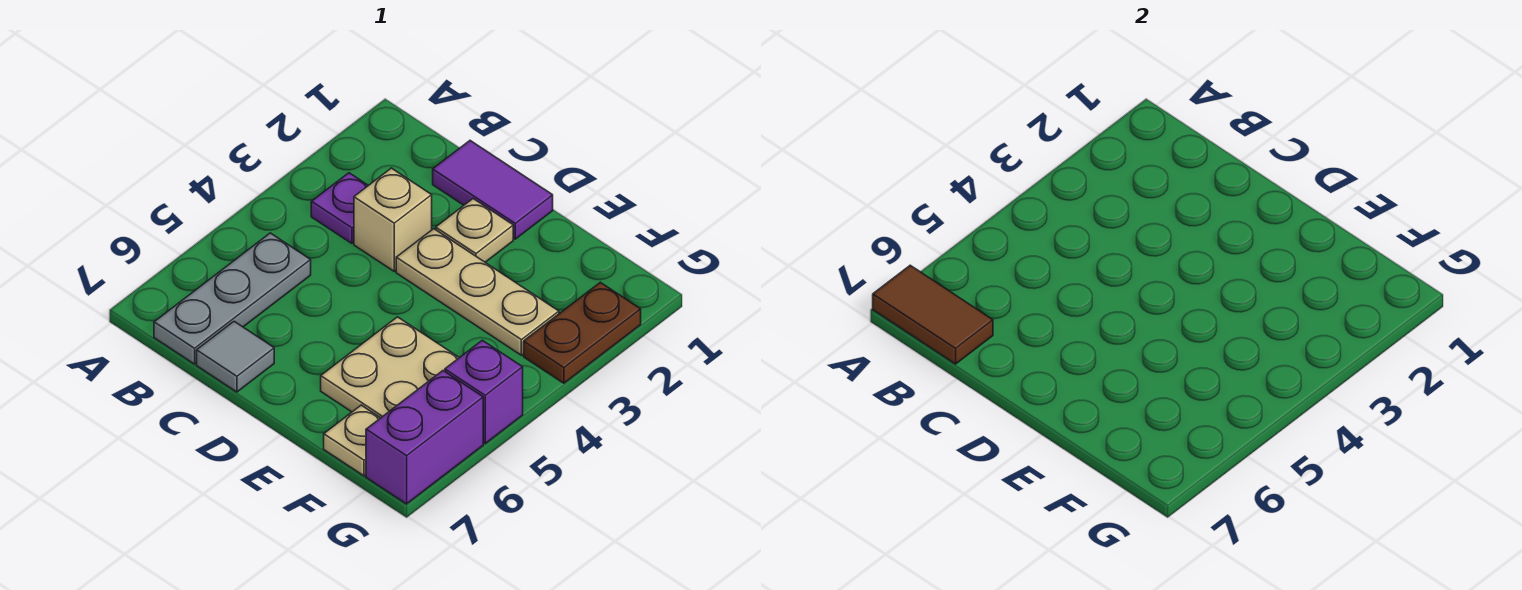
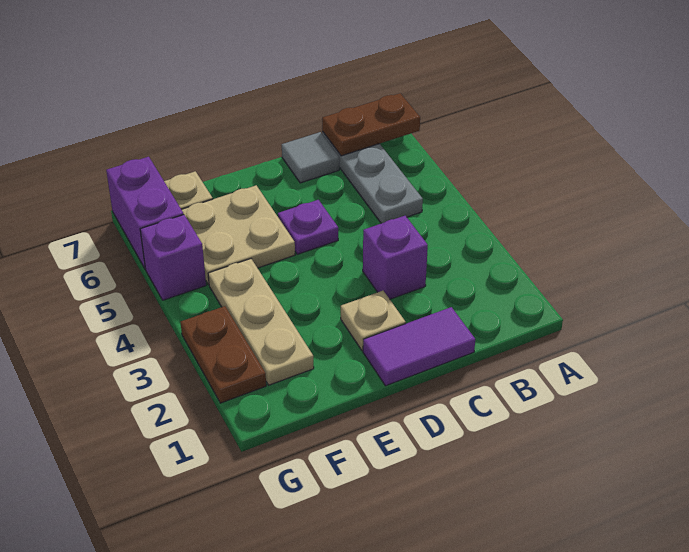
brown tile A7:B7 level 2 -> brown plate A7:B7 level 2
purple plate B3 level 1 -> purple plate D5 level 1
tan brick C3 level 1 -> purple brick C3 level 1
tan plate D3:F3 level 1 -> tan plate F2:F4 level 1

